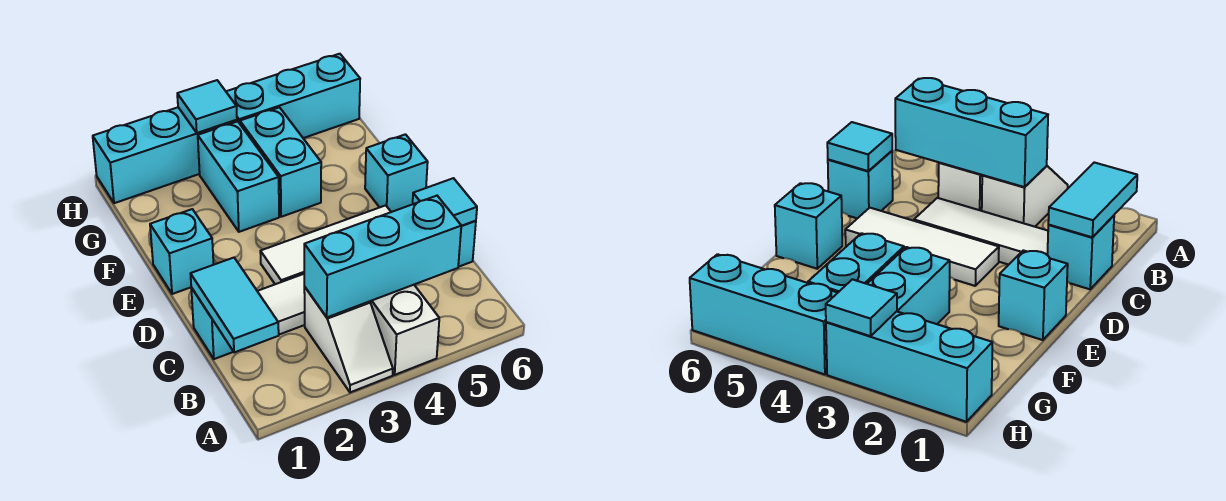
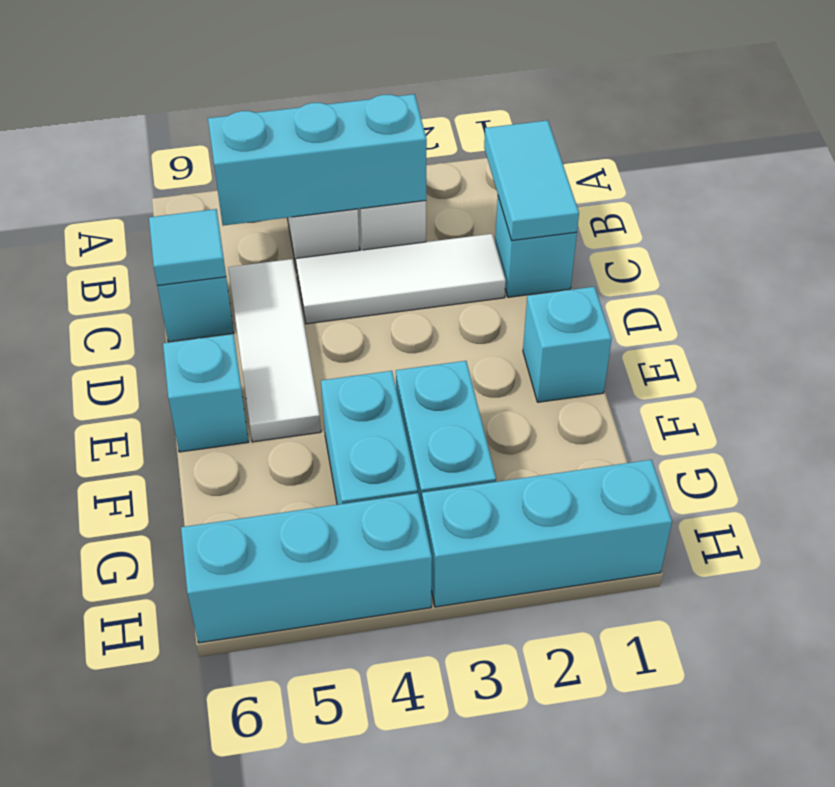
white tile D3:D5 level 1 -> white tile C5:E5 level 1
cyan tile H3 level 2 -> none

